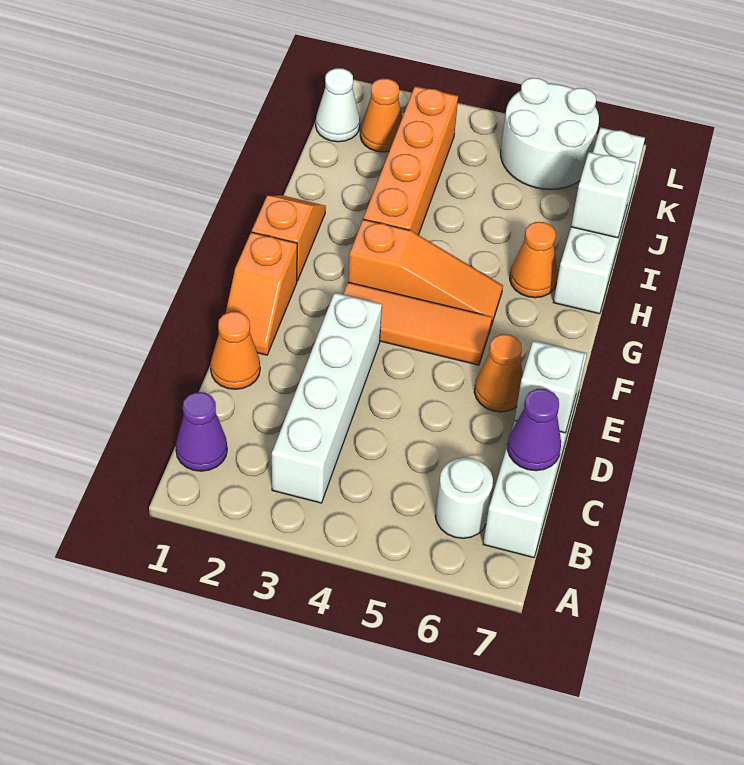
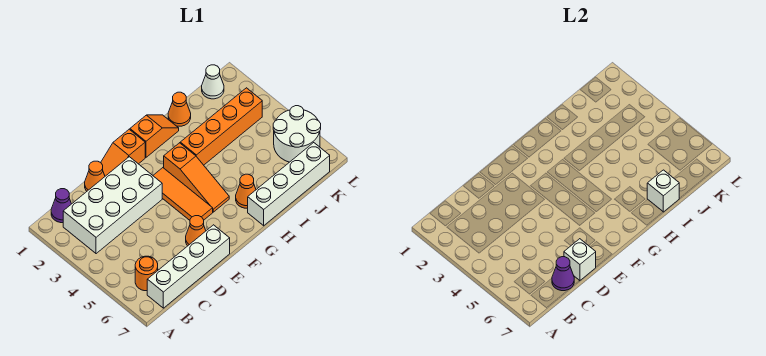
white brick B3:E3 level 1 -> white brick B2:E3 level 1
white round brick B6 level 1 -> orange round brick B6 level 1
orange cone K2 level 1 -> orange cone I1 level 1

